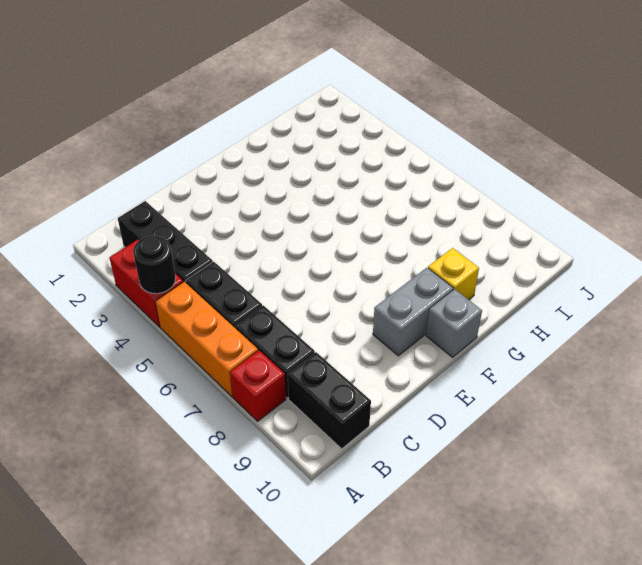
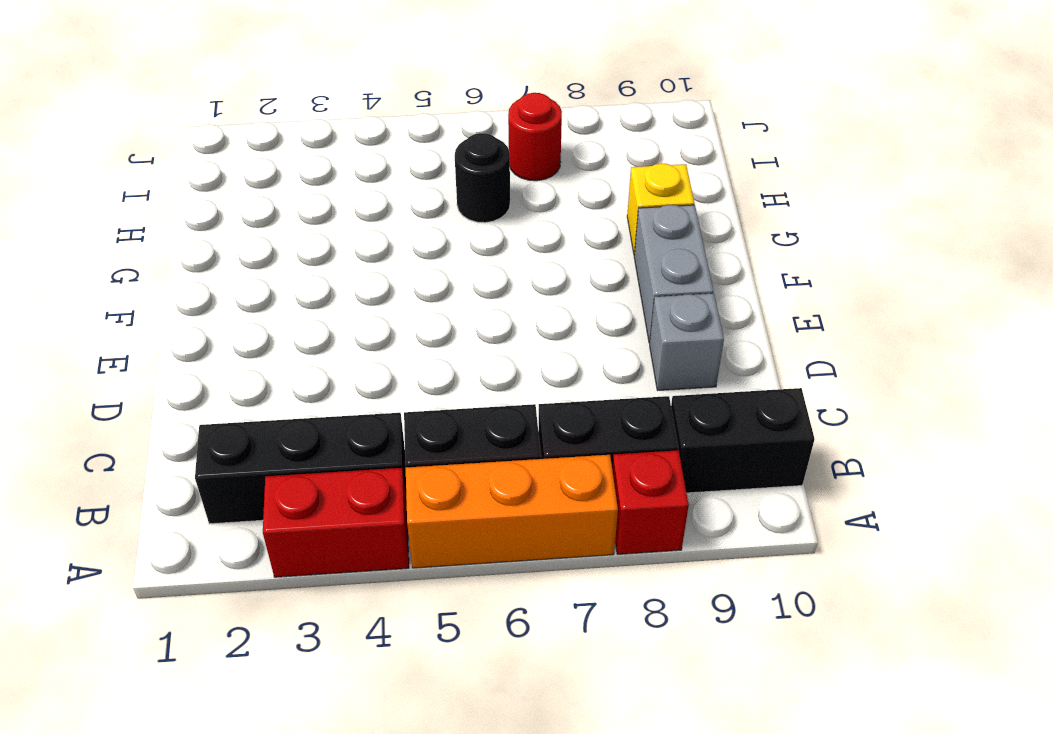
black round brick A4 level 2 -> black round brick H6 level 1
grey brick F10 level 1 -> grey brick D9 level 1
none -> red round brick I7 level 1

